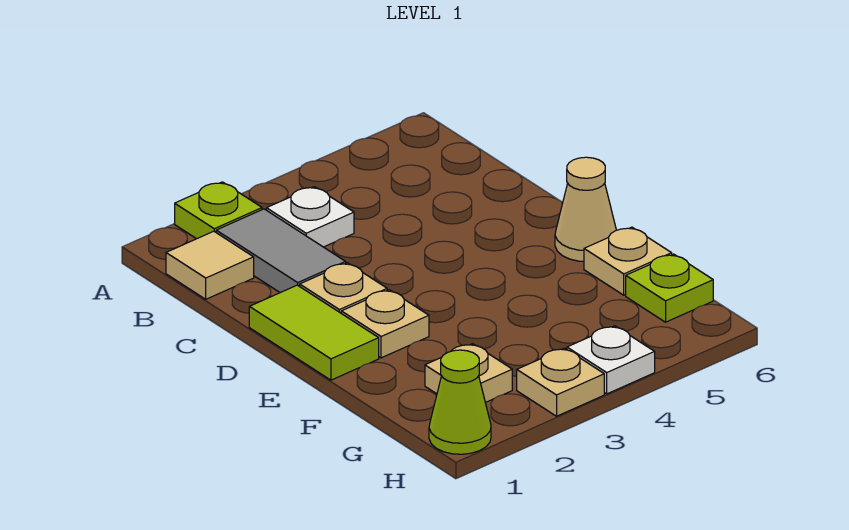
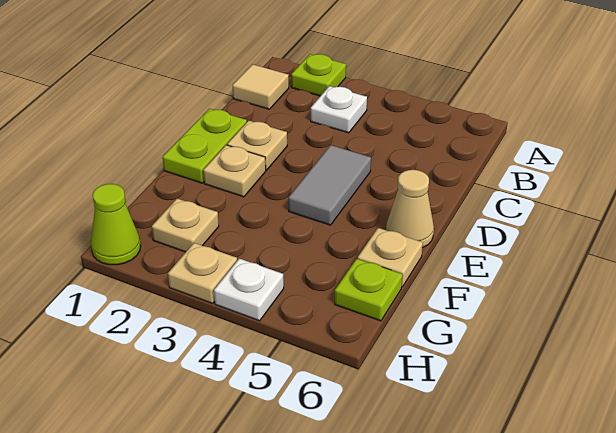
grey tile B2:C2 level 1 -> grey tile D4:E4 level 1
lime tile D1:E1 level 1 -> lime plate D1:E1 level 1

